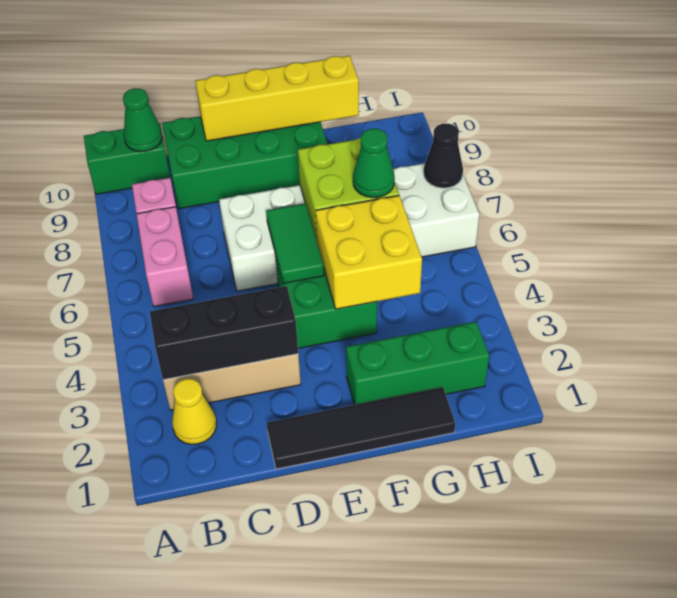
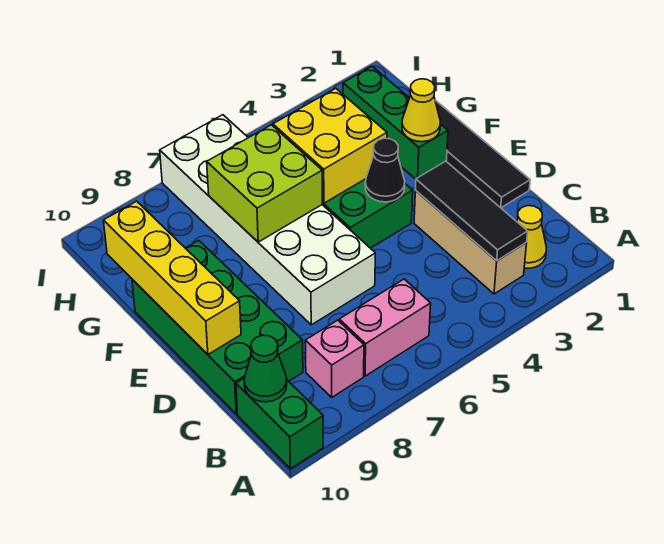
black brick B3:D3 level 2 -> black tile B3:D3 level 2
green tile E5:E6 level 2 -> none
none -> yellow cone F2 level 2
green cone G6 level 3 -> none
black cone I7 level 2 -> black cone E4 level 2

